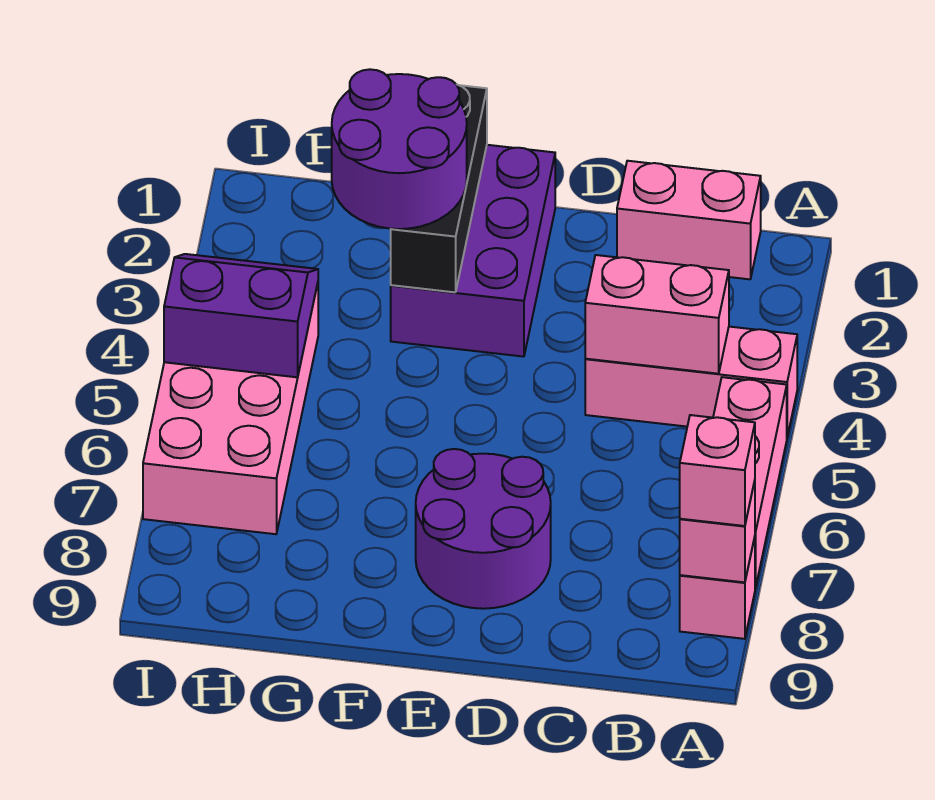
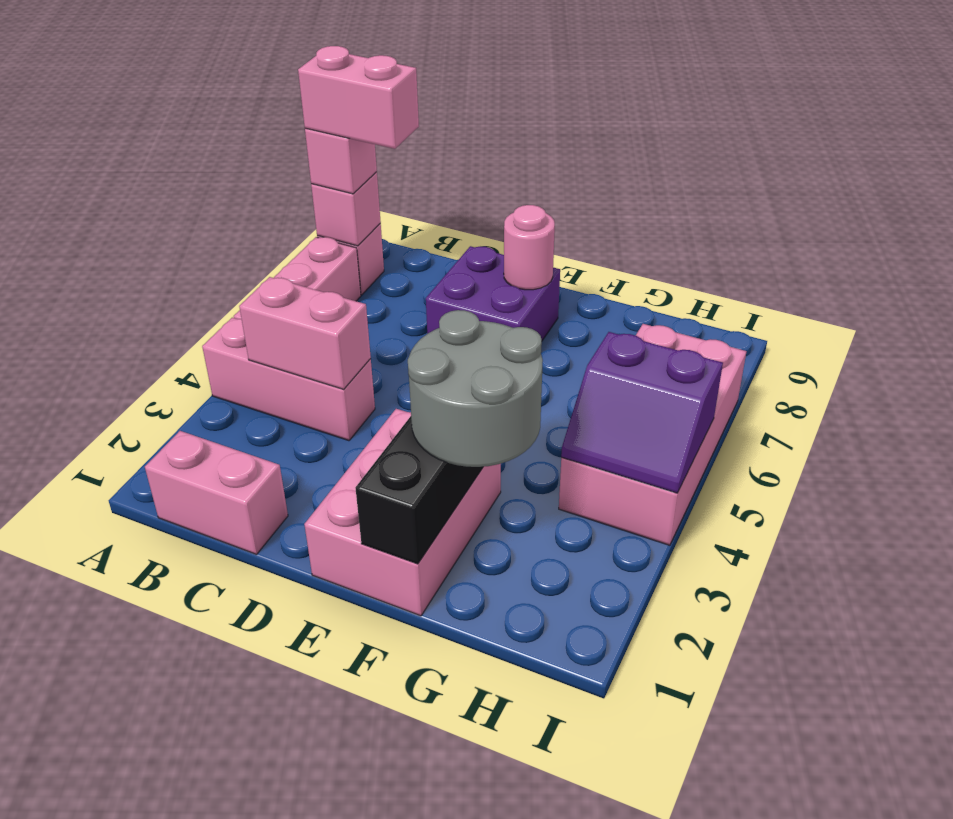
none -> pink brick A8:B8 level 4
purple round brick D7:E8 level 1 -> purple brick D7:E8 level 1
purple brick E1:F3 level 1 -> pink brick E1:F3 level 1
none -> pink round brick E8 level 2
purple round brick F2:G3 level 3 -> grey round brick F2:G3 level 3

